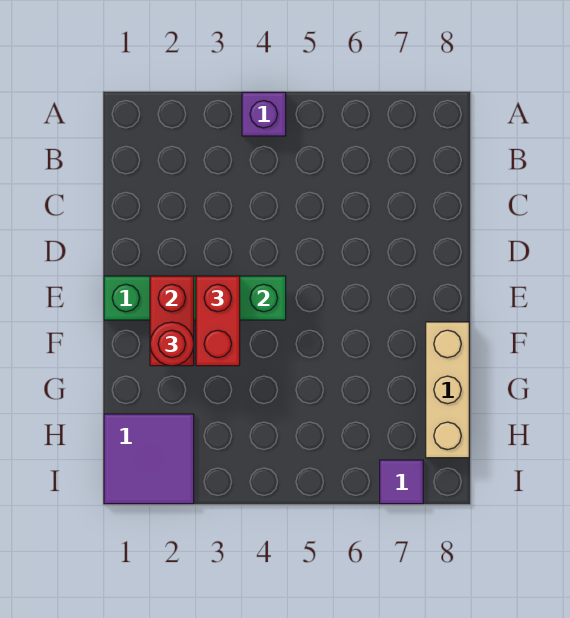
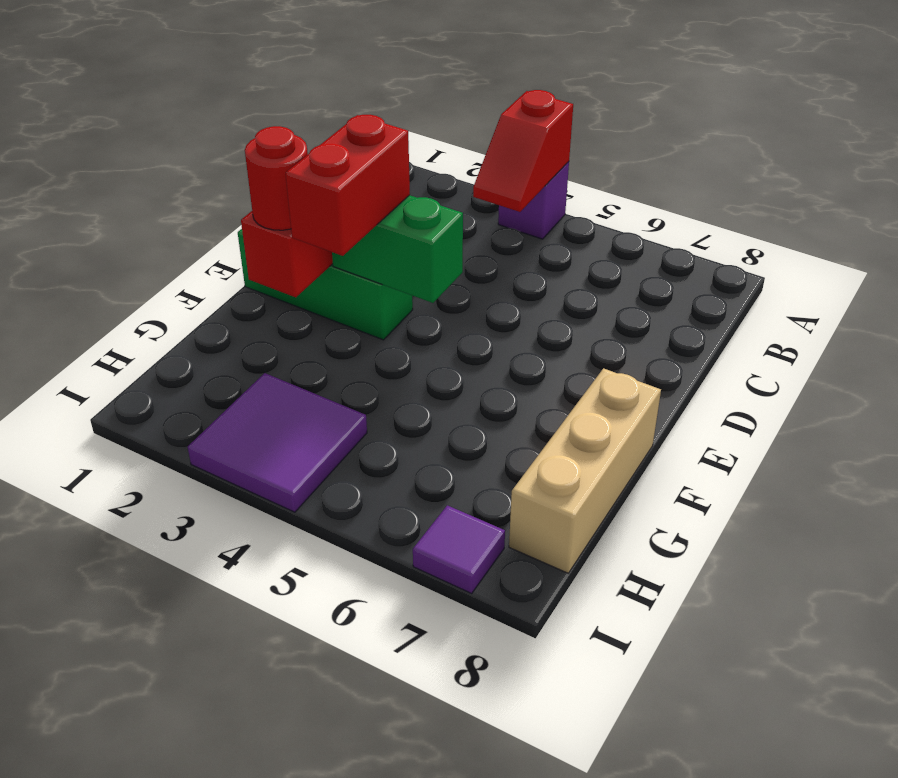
none -> red slope A4:B4 level 2 top A
purple tile H1:I2 level 1 -> purple tile H3:I4 level 1

